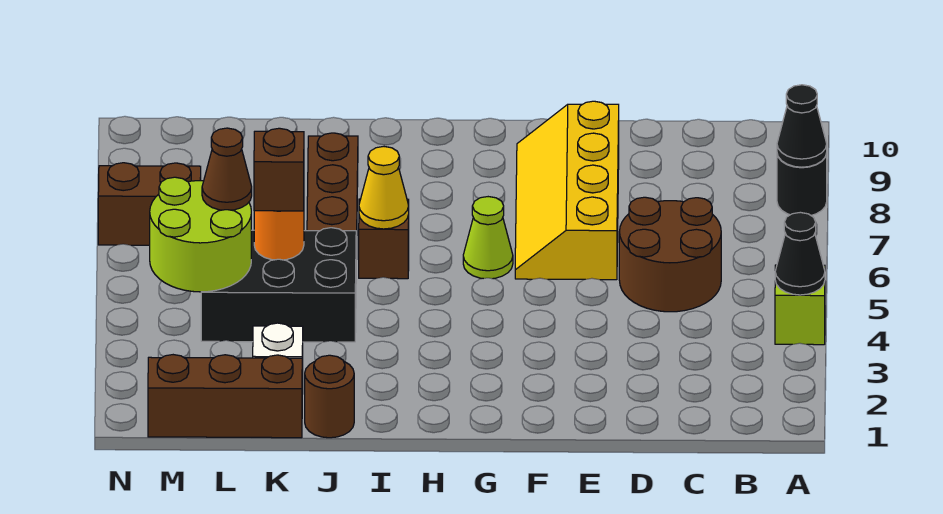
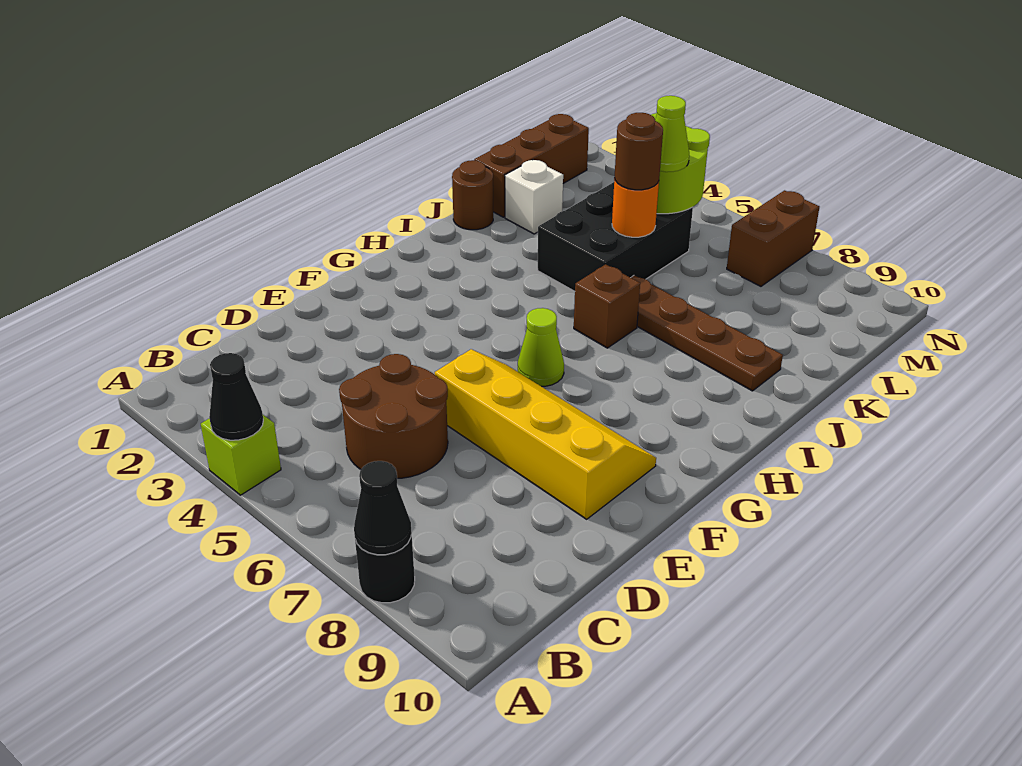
yellow cone I6 level 2 -> none
brown brick K5 level 3 -> brown round brick K5 level 3
brown cone L5 level 3 -> lime cone L5 level 3

